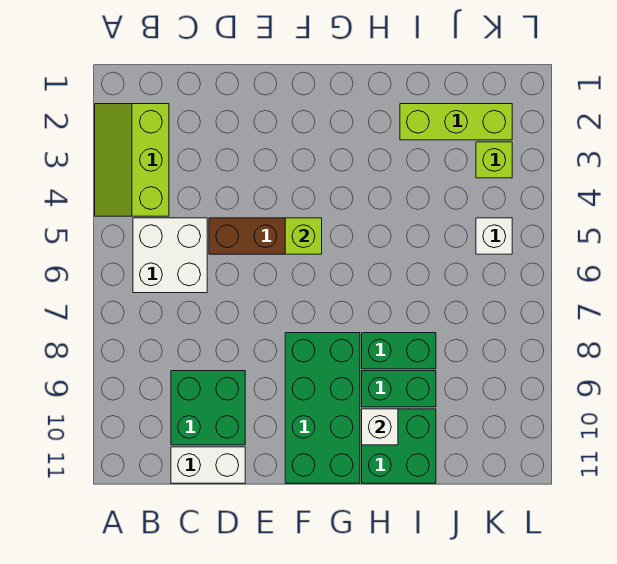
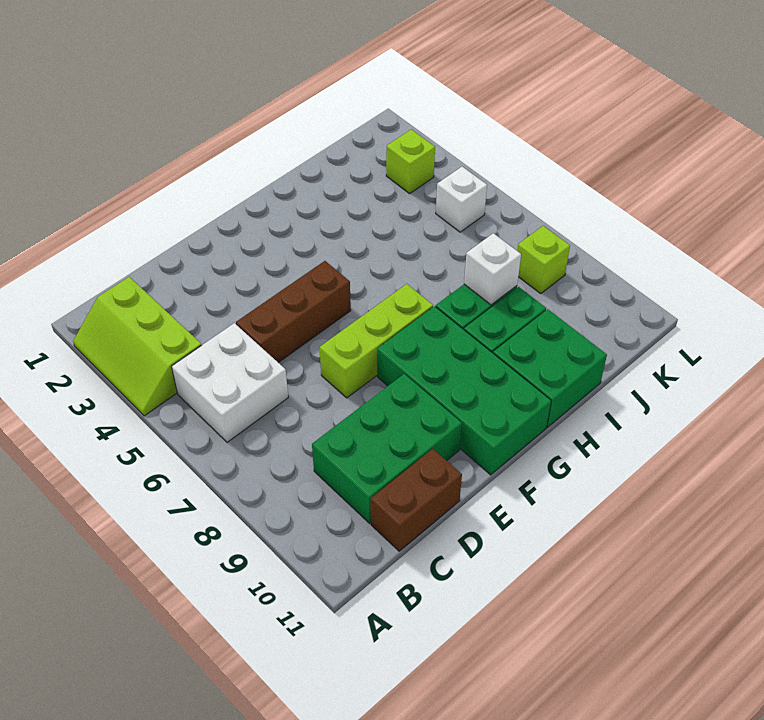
green brick C9:D10 level 1 -> green brick C9:E10 level 1
white brick C11:D11 level 1 -> brown brick C11:D11 level 1
lime brick F5 level 2 -> lime brick K8 level 1
white brick H10 level 2 -> white brick I8 level 2
lime brick I2:K2 level 1 -> lime brick E7:G7 level 1

